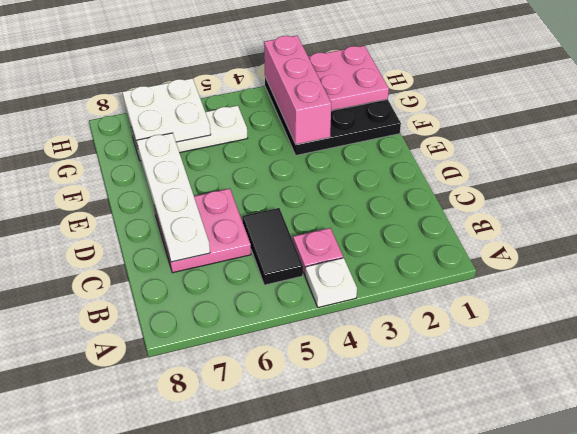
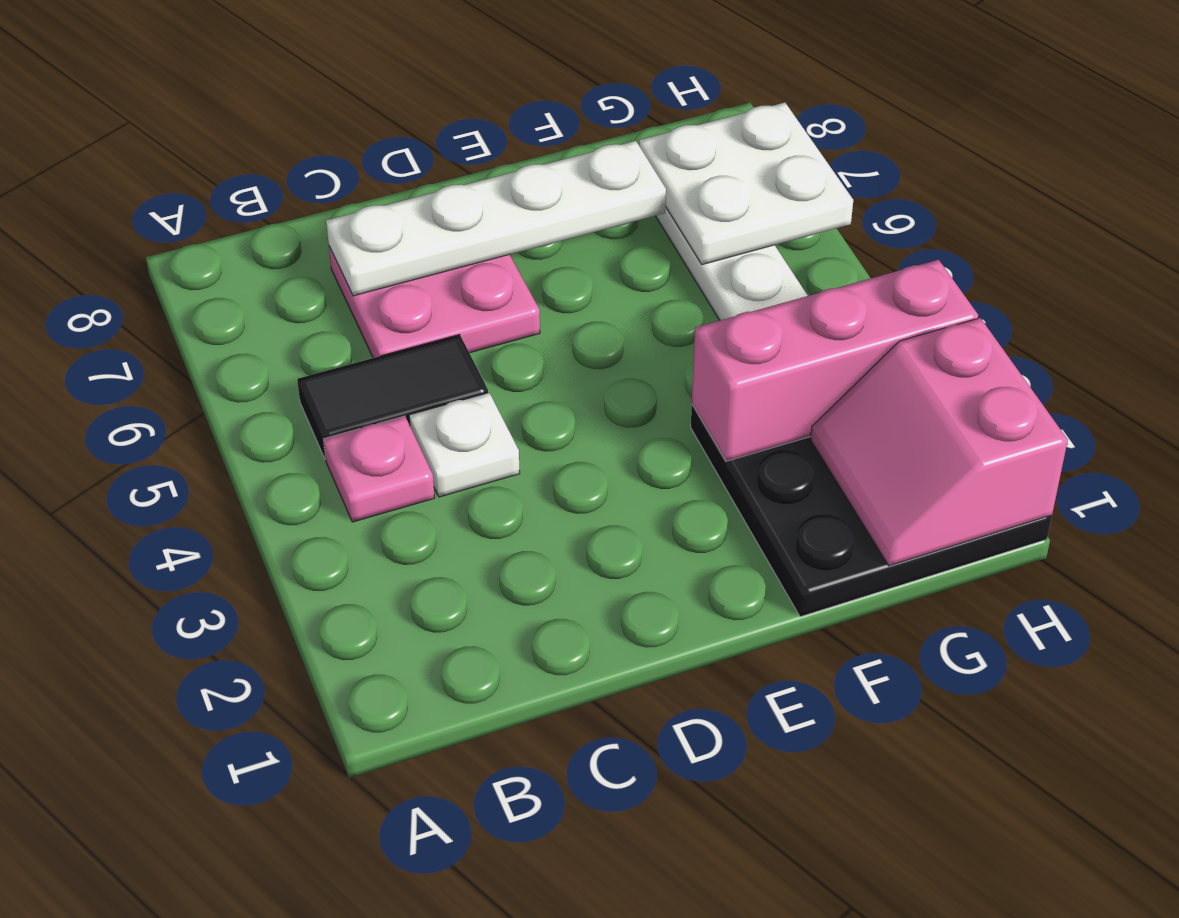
white plate A4 level 1 -> white plate C4 level 1
pink plate G1:H2 level 2 -> pink slope G1:H2 level 2 top H

